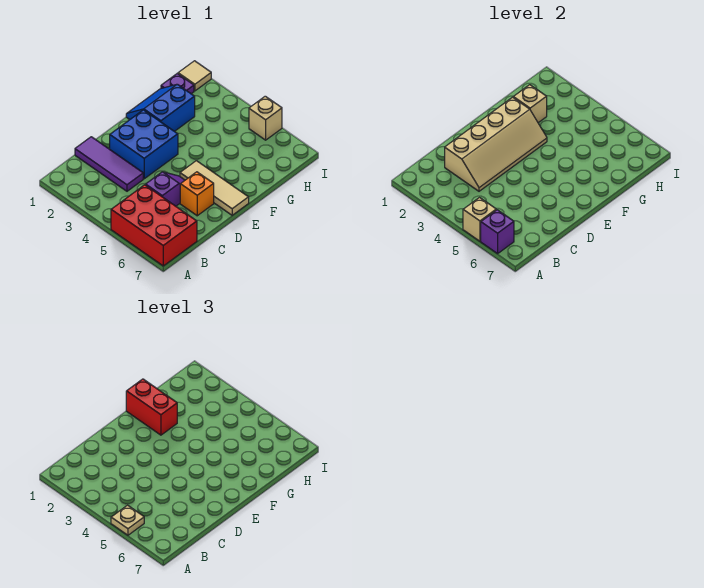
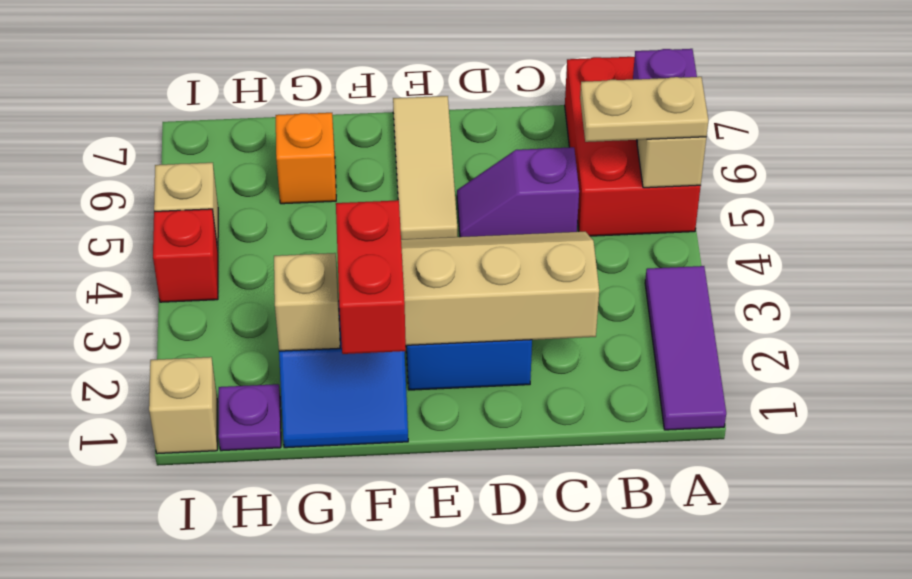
tan plate A5 level 3 -> tan plate A5:B5 level 3
purple tile C1:C3 level 1 -> purple tile A1:A3 level 1
orange brick D6 level 1 -> orange brick G6 level 1
tan tile I1 level 1 -> tan brick I1 level 1
none -> red brick I4 level 1

